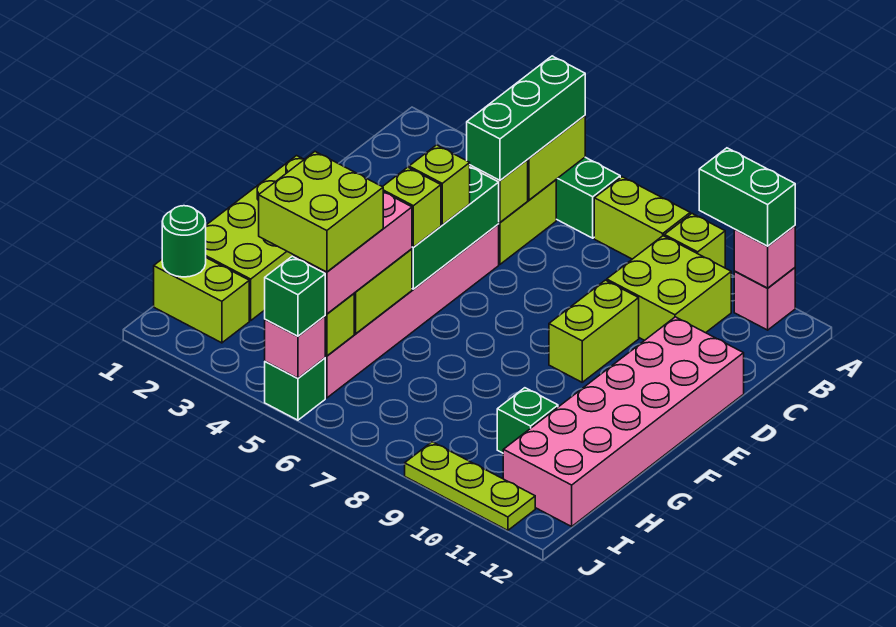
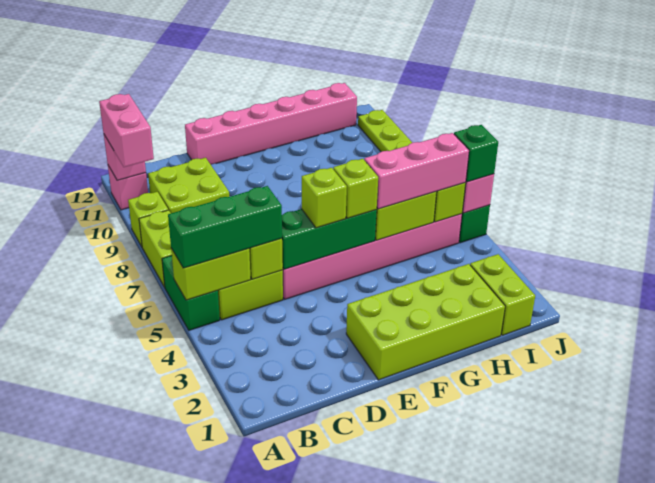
green brick A10:A11 level 3 -> pink brick A10:A11 level 3
lime brick D9:E9 level 1 -> none
pink brick D11:I12 level 1 -> pink brick D12:I12 level 1
lime brick H4:I5 level 4 -> none
green brick H10 level 1 -> none
green round brick I1 level 2 -> none

